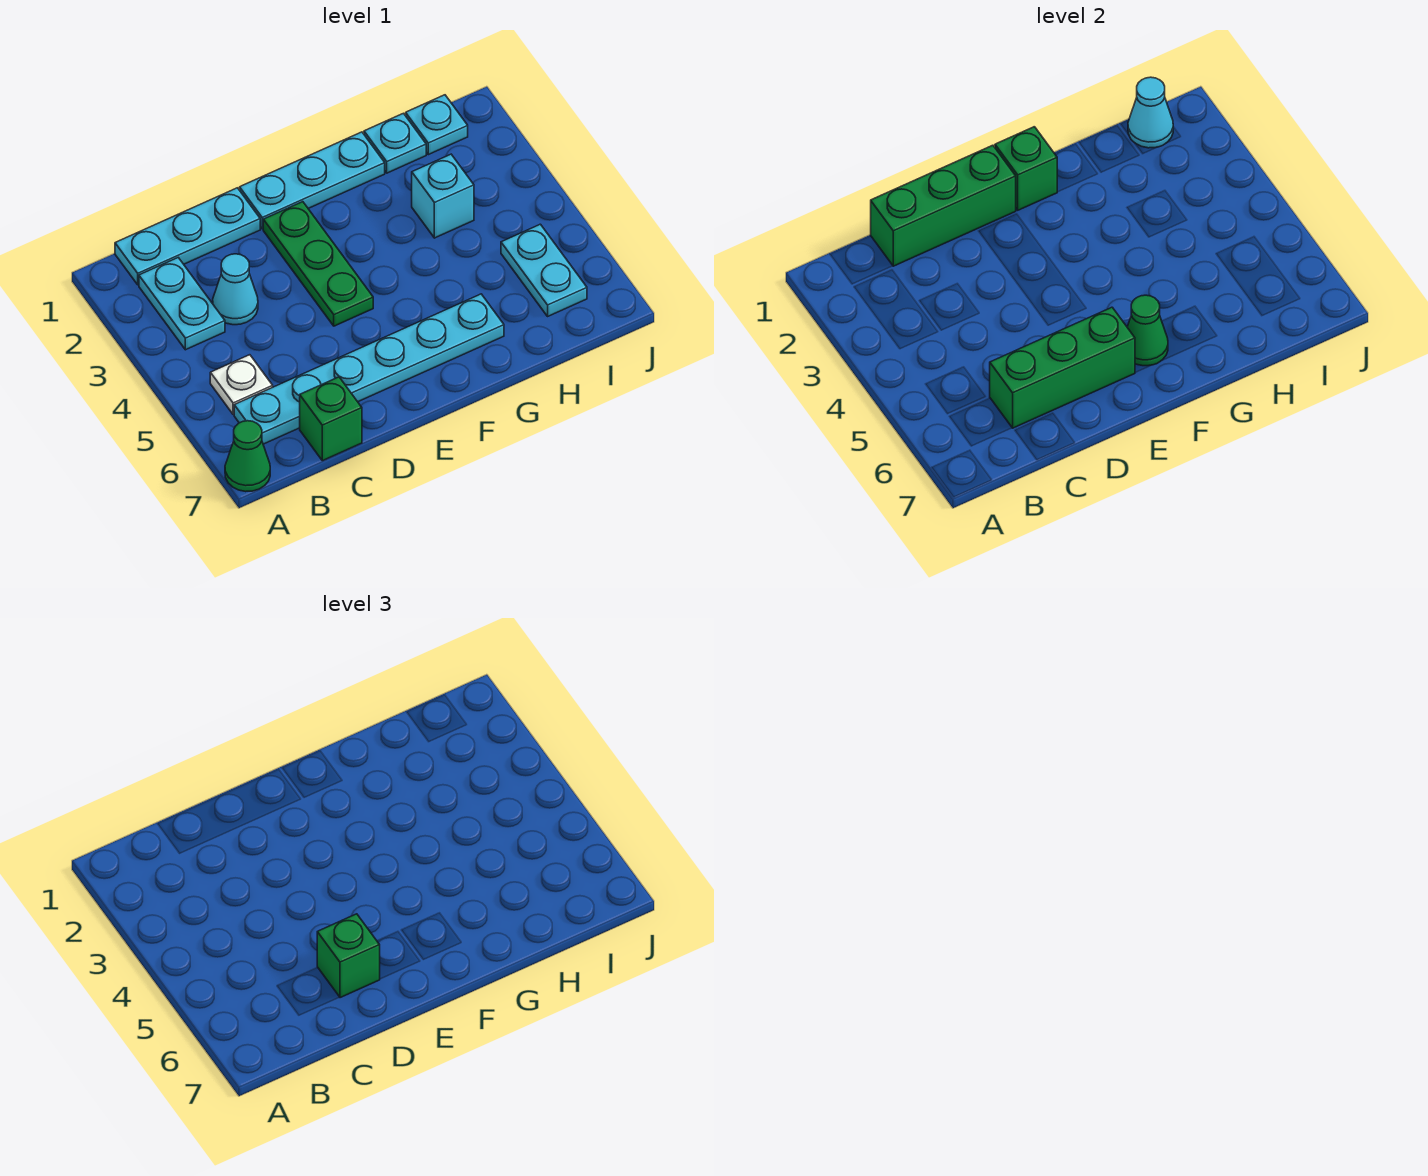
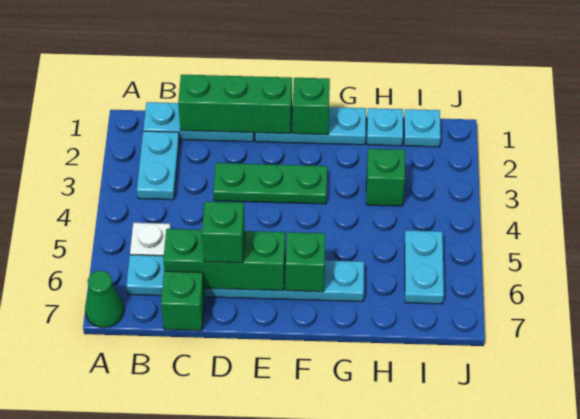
cyan cone C3 level 1 -> none
green plate E2:E4 level 1 -> green plate D3:F3 level 1
green cone F6 level 2 -> green brick F6 level 2
cyan brick H3 level 1 -> green brick H3 level 1
cyan cone I1 level 2 -> none

